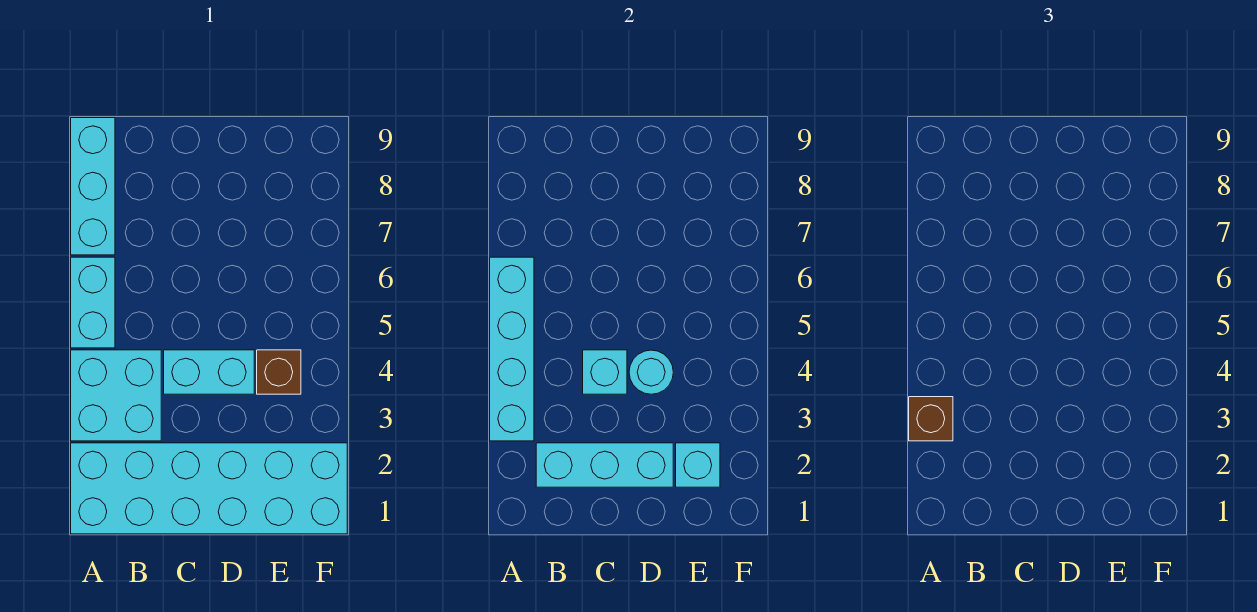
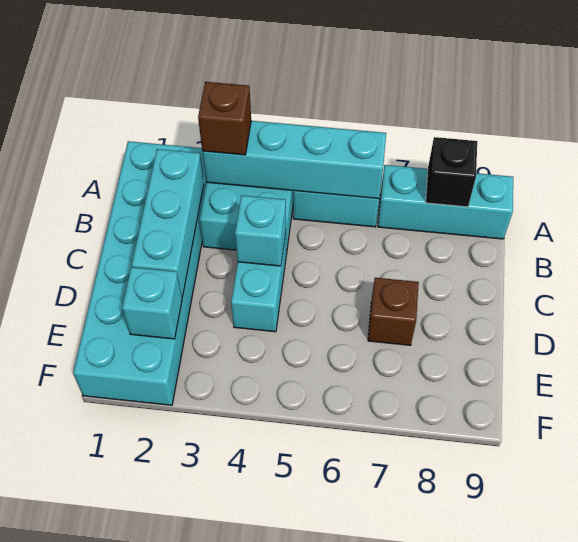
none -> black brick A8 level 2
cyan round brick D4 level 2 -> none
brown brick E4 level 1 -> brown brick D7 level 1

